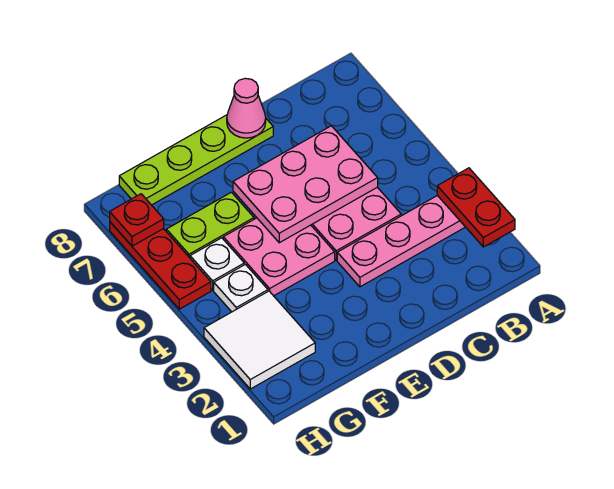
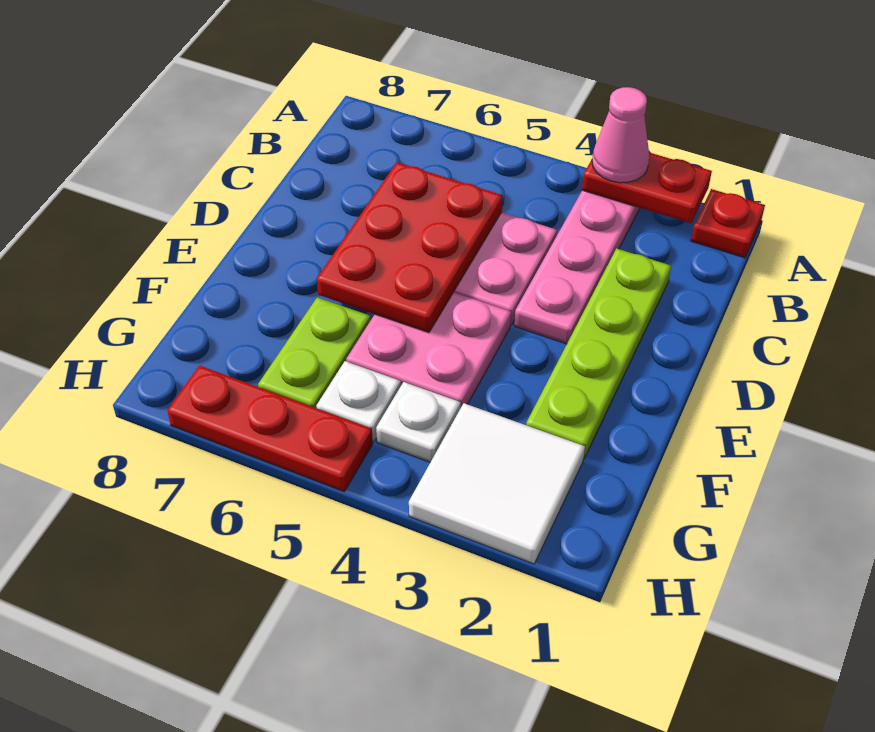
pink plate C5:E6 level 2 -> red plate C5:E6 level 2
lime plate D8:G8 level 1 -> lime plate C2:F2 level 1
pink cone D8 level 2 -> pink cone A3 level 3
red plate H7 level 2 -> red plate A1 level 1

